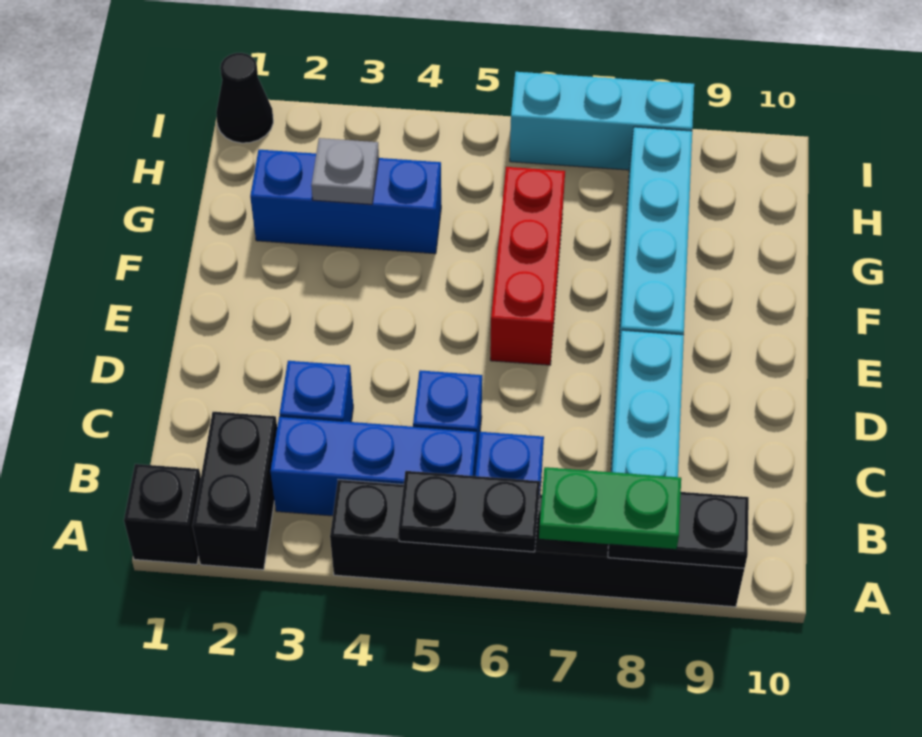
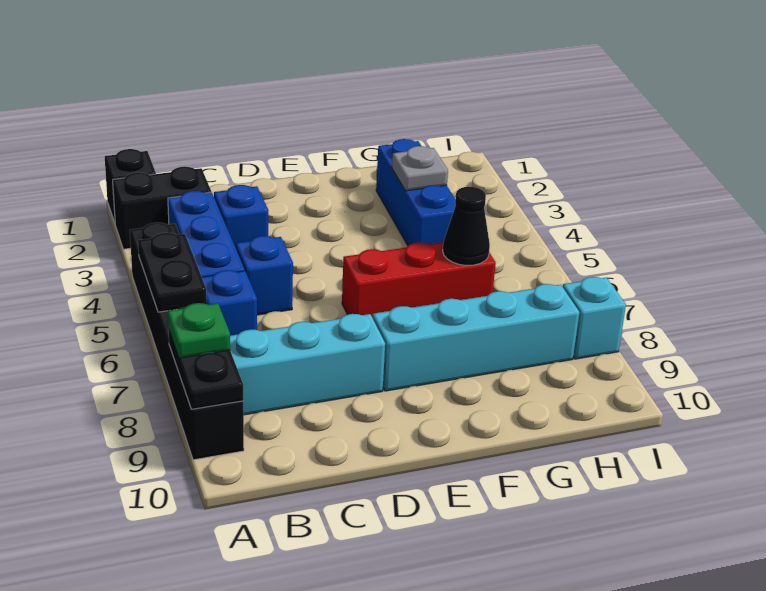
green plate A7:A8 level 3 -> green plate A8 level 3
black cone I1 level 1 -> black cone G6 level 2
cyan brick I6:I8 level 1 -> cyan brick I8 level 1

